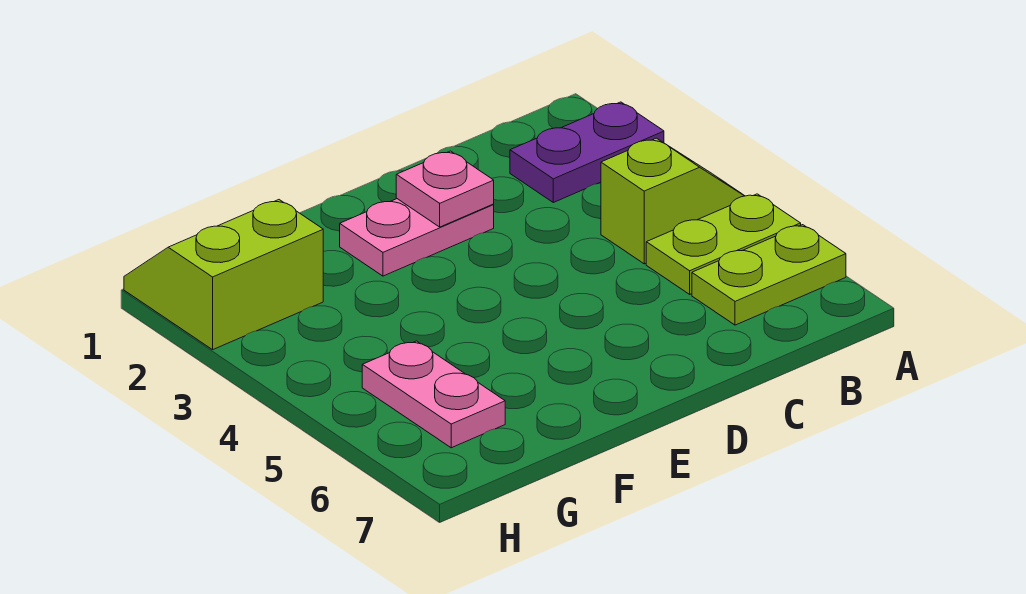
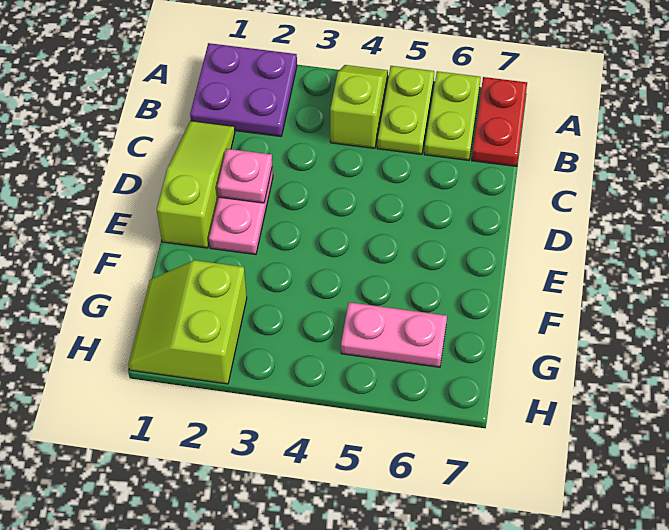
purple plate A2:B2 level 1 -> purple plate A1:B2 level 1
none -> red plate A7:B7 level 1
none -> lime slope C1:E1 level 1 top E

